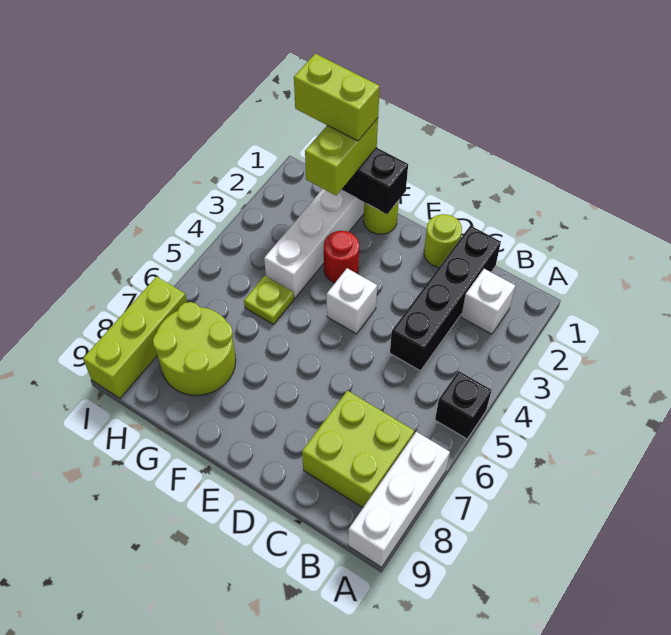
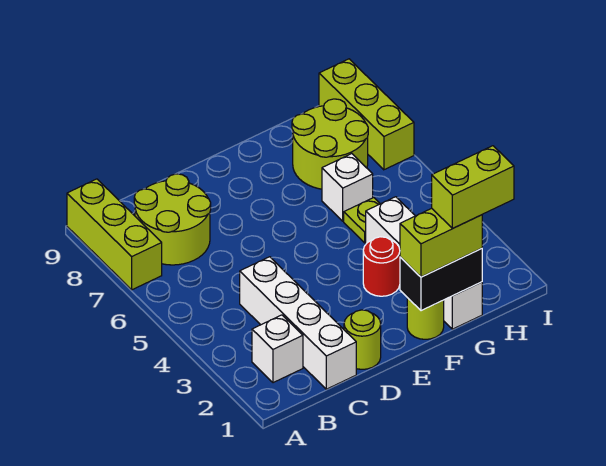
black brick A5 level 1 -> none
white brick A7:A9 level 1 -> lime brick A7:A9 level 1
lime brick B7:C8 level 1 -> lime round brick B7:C8 level 1
black brick C1:C4 level 1 -> white brick C1:C4 level 1
white brick E4 level 1 -> white brick G6 level 1
lime brick G1:G2 level 3 -> lime brick F1:G1 level 3

